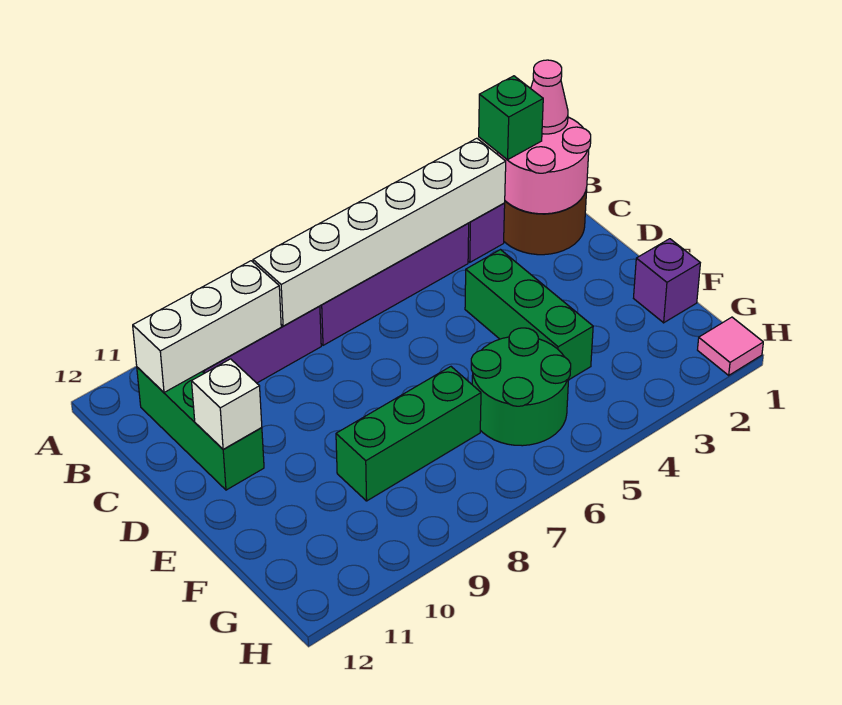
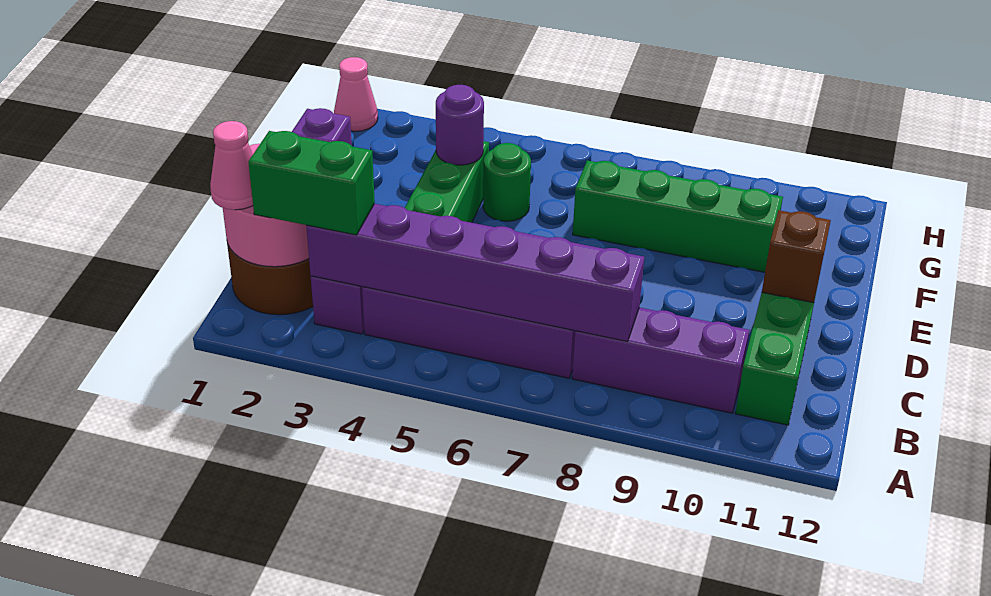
green brick B2 level 3 -> green brick B2:B3 level 3
white brick B3:B8 level 2 -> purple brick B3:B8 level 2
white brick B9:B11 level 2 -> none
white brick D11 level 2 -> brown brick D11 level 2
none -> purple round brick F4 level 2
green round brick F5:G6 level 1 -> green round brick F5 level 1
green brick F7:F9 level 1 -> green brick F7:F10 level 1
pink tile H1 level 1 -> pink cone H1 level 1

